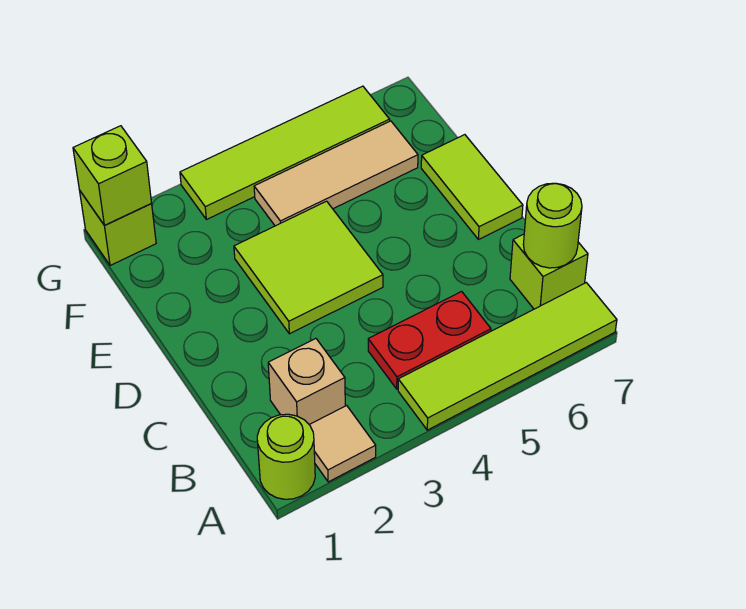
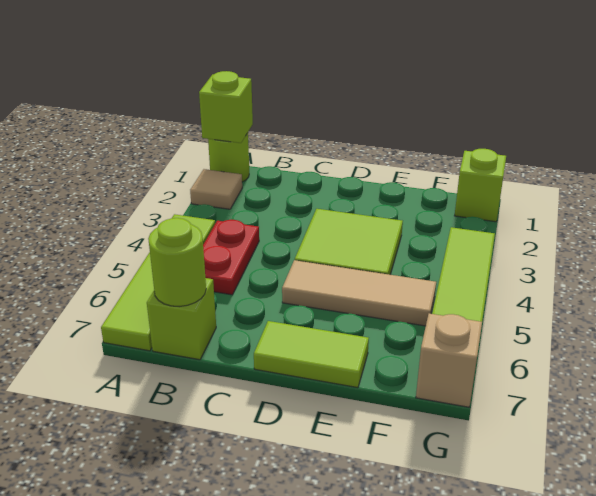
tan brick B2 level 1 -> tan brick G7 level 1
tan tile F4:F6 level 1 -> tan tile D5:F5 level 1
lime brick G1 level 2 -> lime brick A1 level 2

